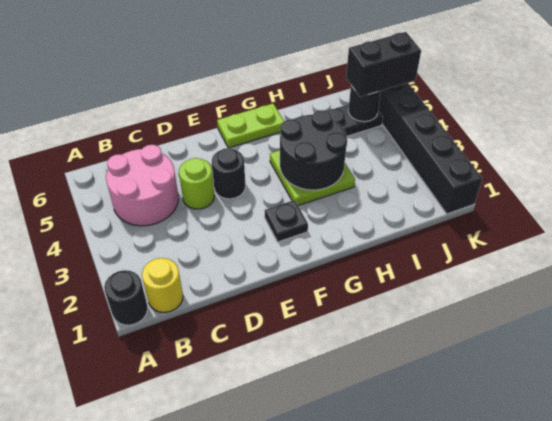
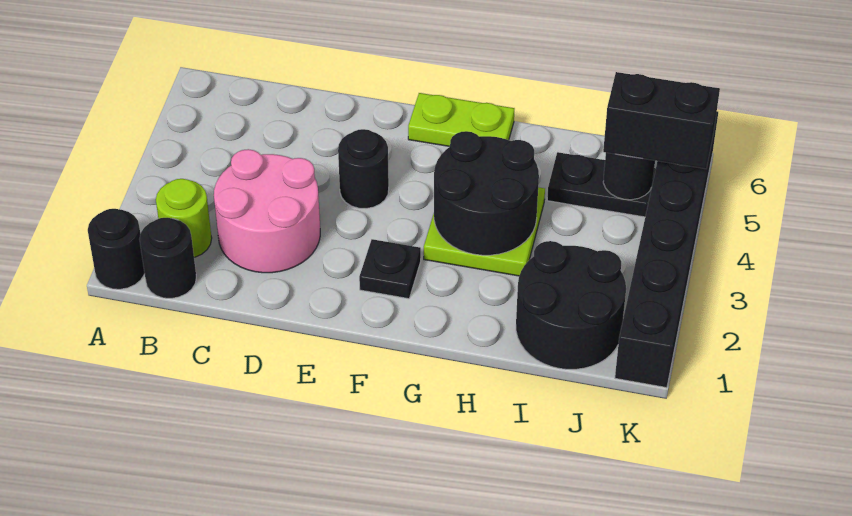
yellow round brick B1 level 1 -> black round brick B1 level 1
pink round brick B4:C5 level 1 -> pink round brick C2:D3 level 1
lime round brick D4 level 1 -> lime round brick B2 level 1
none -> black round brick I1:J2 level 1

